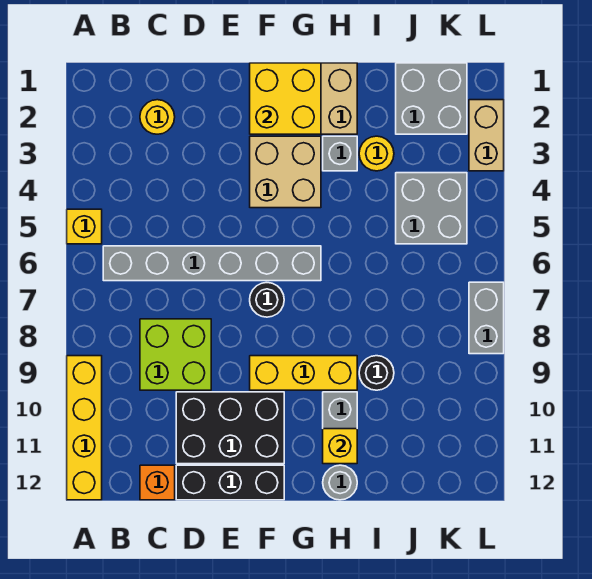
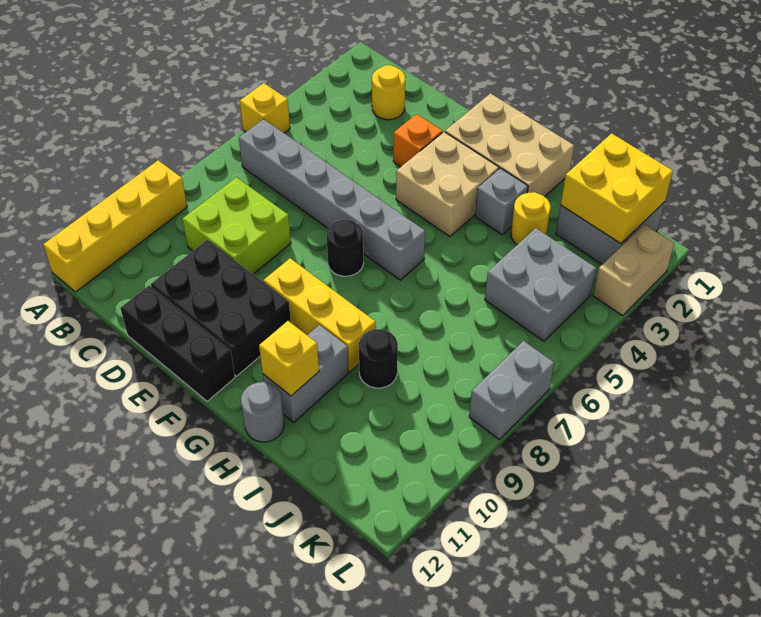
orange brick C12 level 1 -> orange brick E3 level 1
yellow brick F1:G2 level 2 -> yellow brick J1:K2 level 2

